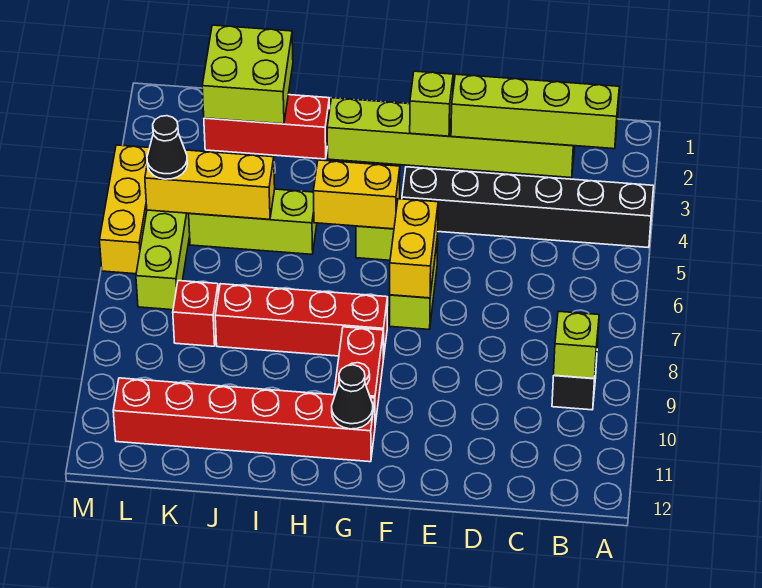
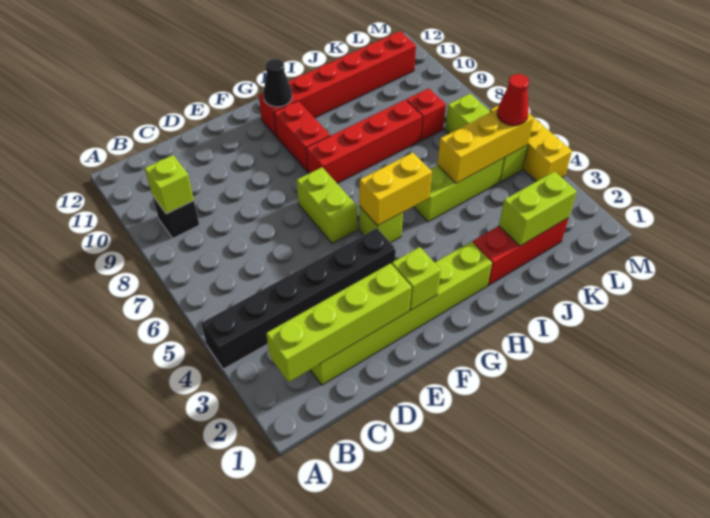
yellow brick F6:F7 level 2 -> none
lime brick J1:K2 level 2 -> lime brick J2:K2 level 2
black cone L5 level 3 -> red cone L5 level 3

